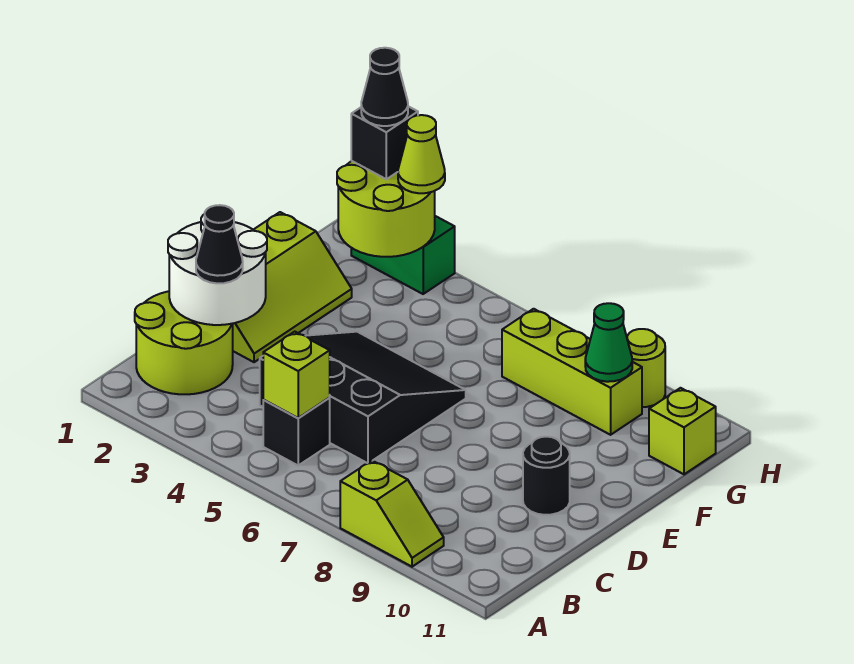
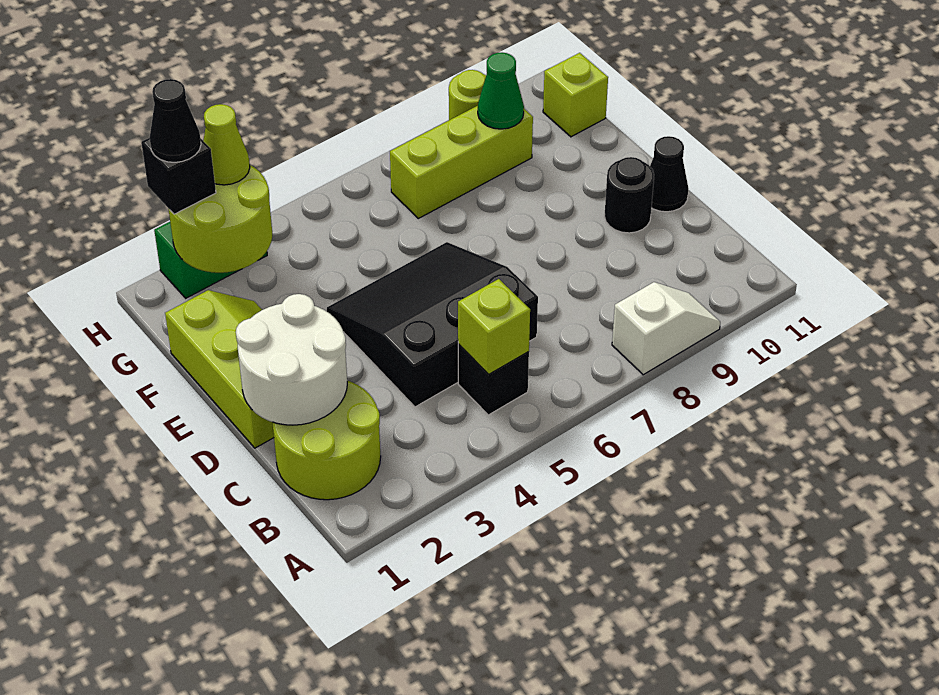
lime slope A8:A9 level 1 top 8 -> white slope A8:A9 level 1 top 8
black cone C2 level 3 -> black cone D11 level 1

